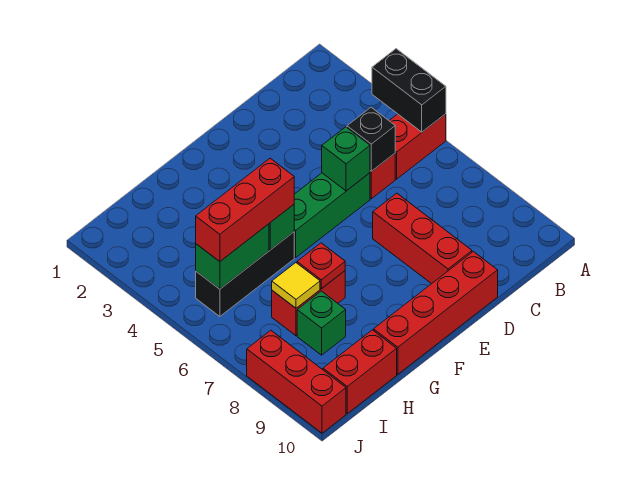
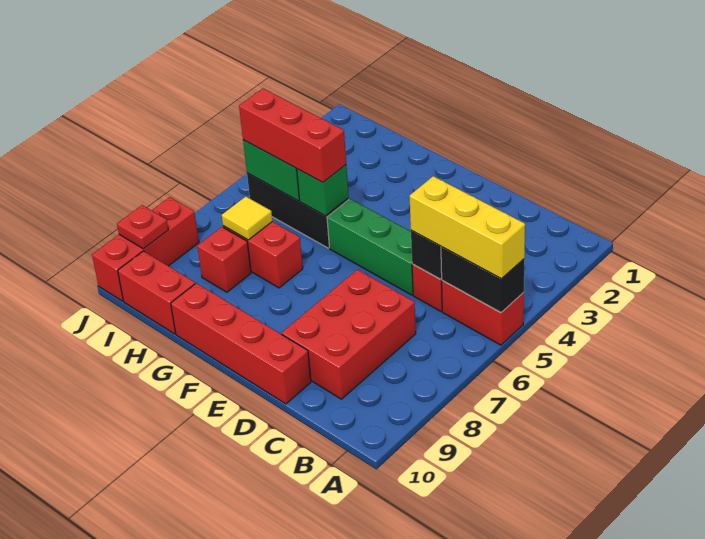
black brick A4:A5 level 2 -> black brick A5:B5 level 2
none -> yellow brick A5:C5 level 3
green brick D5 level 2 -> none
red brick D7:D9 level 1 -> red brick C7:D9 level 1
red plate G7 level 2 -> red plate J9 level 2
green brick H8 level 1 -> red brick H8 level 1

